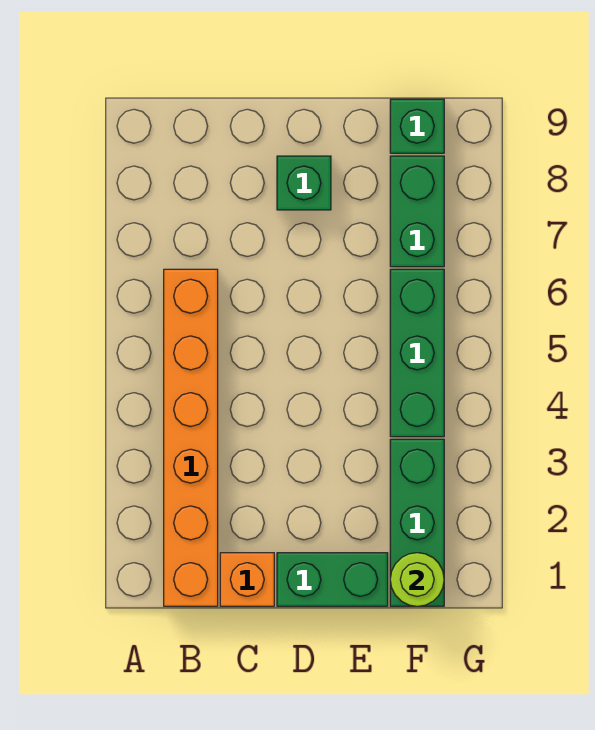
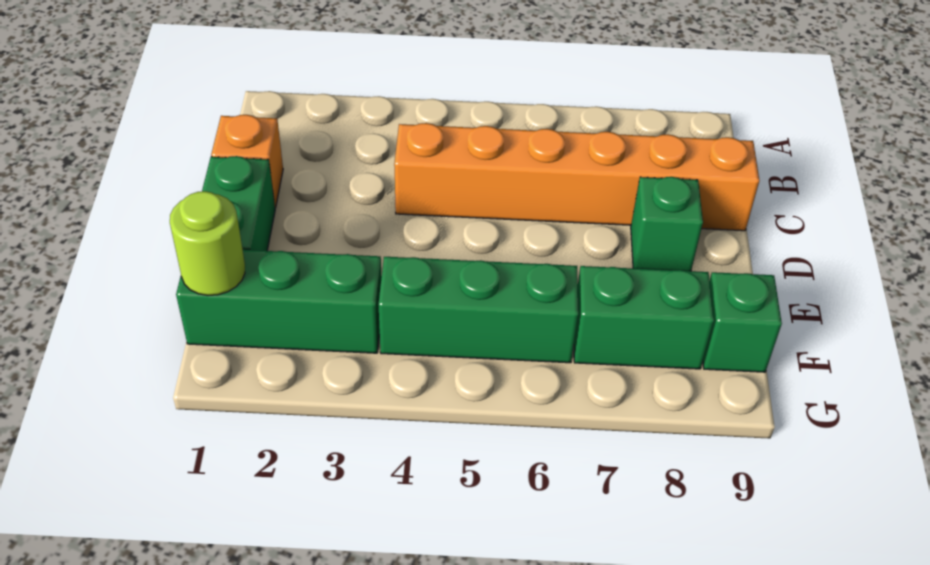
orange brick B1:B6 level 1 -> orange brick C4:C9 level 1

